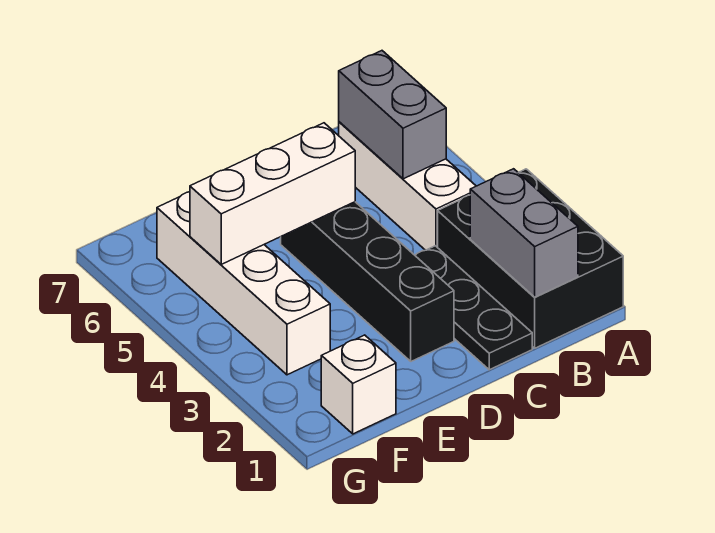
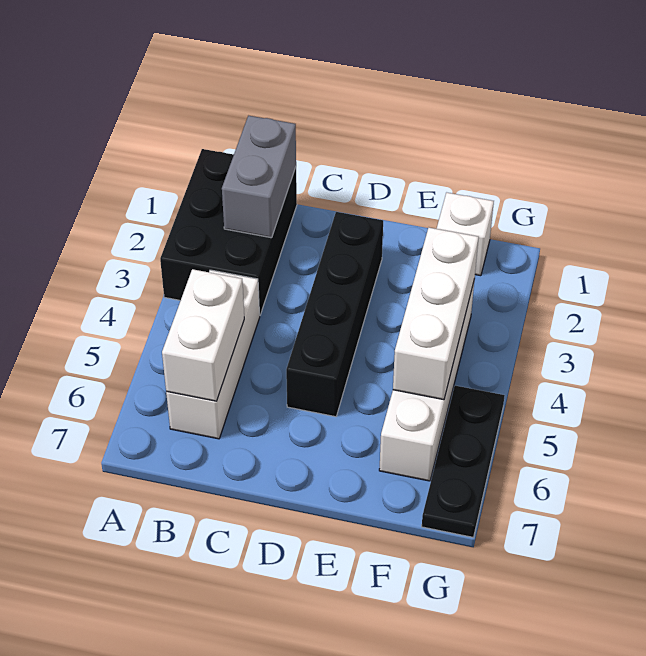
grey brick B5:B6 level 2 -> white brick B5:B6 level 2
black plate C1:C3 level 1 -> black plate G5:G7 level 1
white brick D5:F5 level 2 -> white brick F3:F5 level 2

